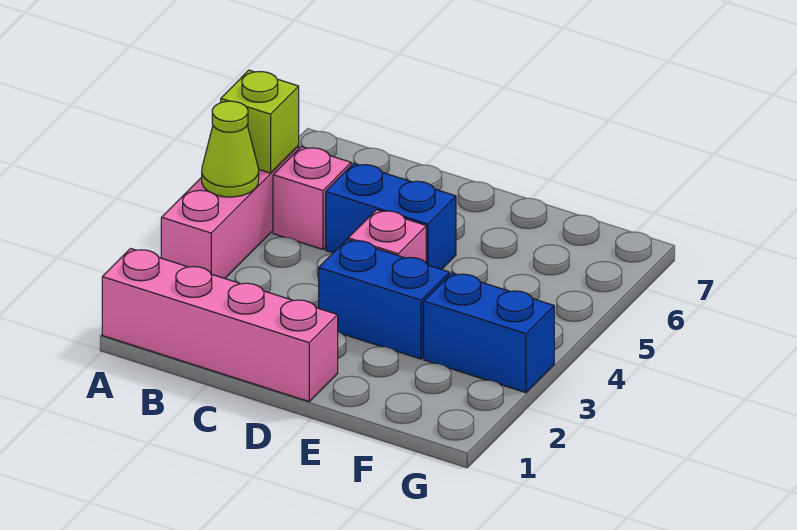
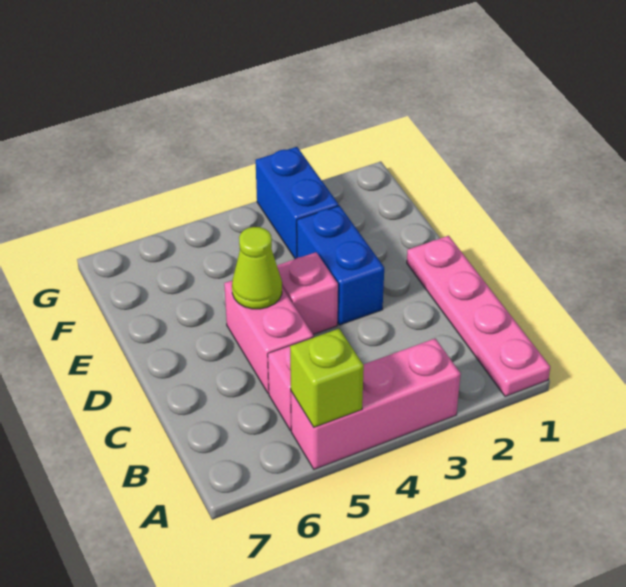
pink brick A1:D1 level 1 -> pink plate A1:D1 level 1
lime cone A4 level 2 -> lime cone D5 level 2
blue brick C5:D5 level 1 -> pink brick C5:D5 level 1

